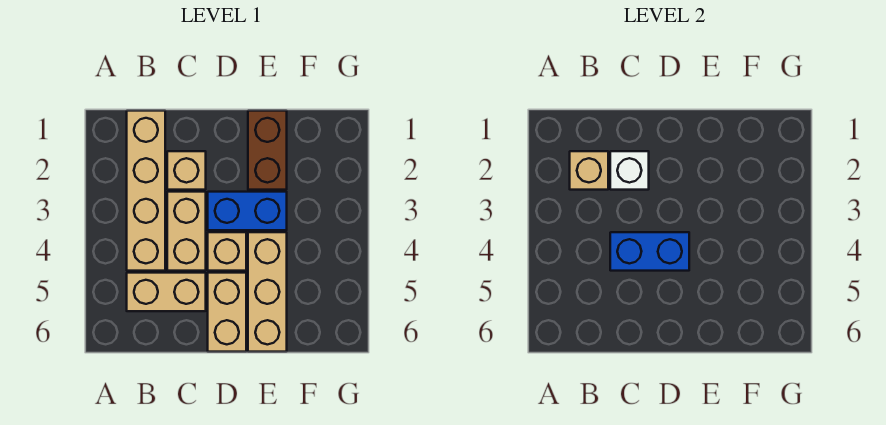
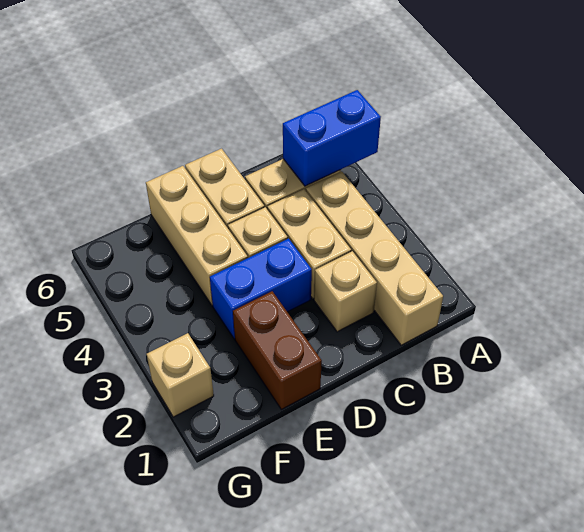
tan brick B2 level 2 -> tan brick G2 level 1
white brick C2 level 2 -> none
blue brick C4:D4 level 2 -> blue brick A5:B5 level 2

